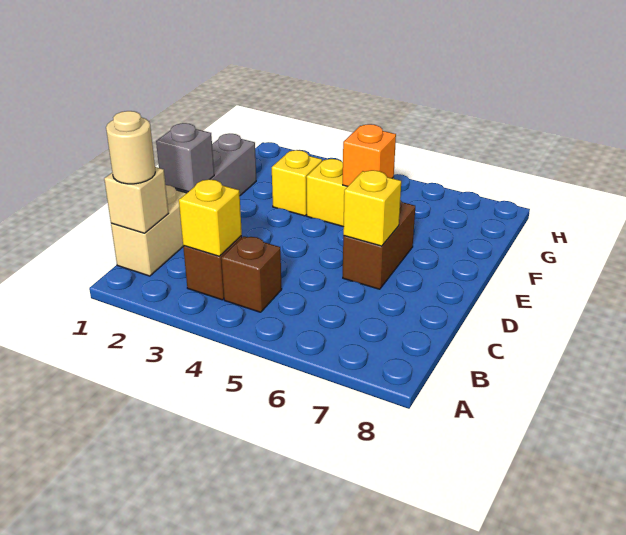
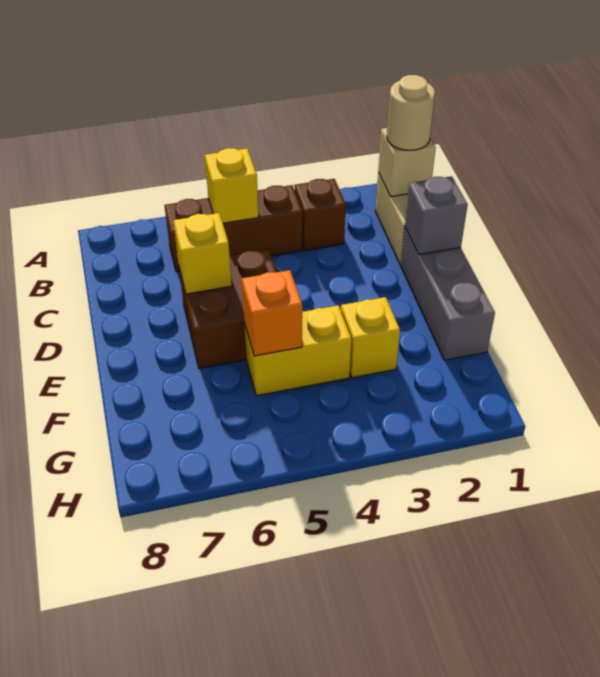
yellow brick B3 level 2 -> yellow brick B5 level 2
brown brick B4 level 1 -> brown brick B4:B6 level 1
brown brick D6:E6 level 1 -> brown brick D5:E6 level 1

